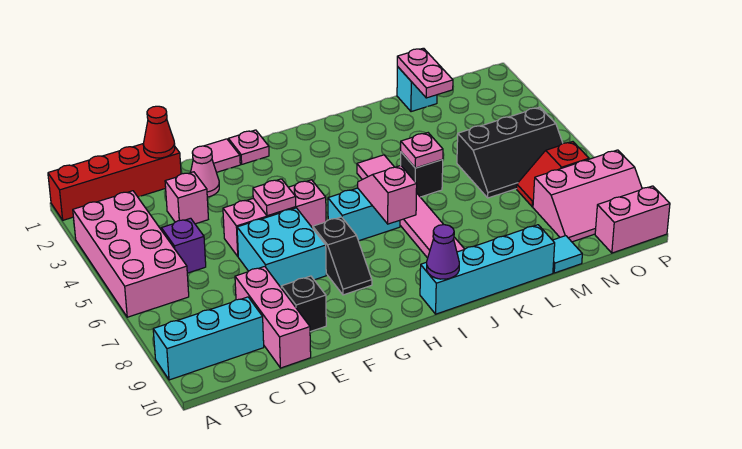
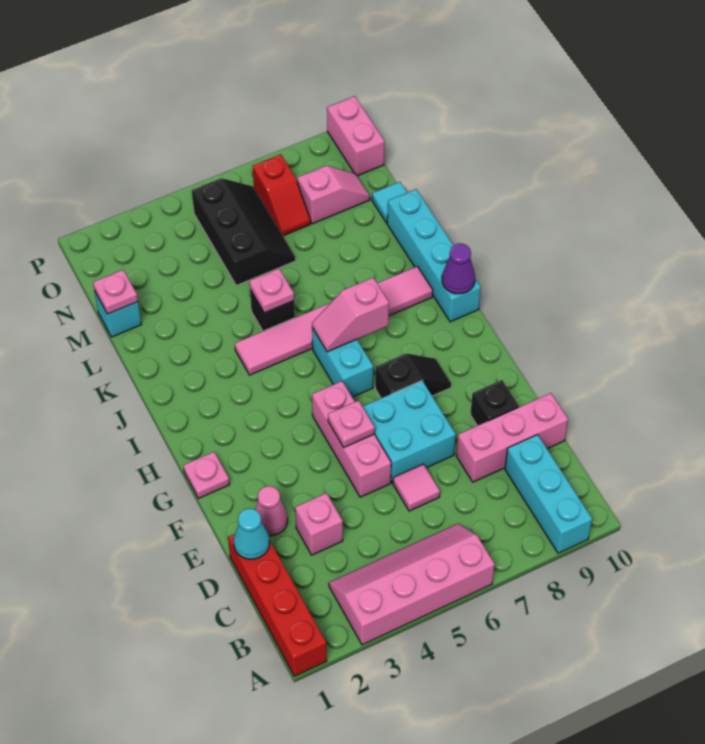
pink brick A3:B6 level 1 -> pink slope A3:B6 level 1 top A
purple brick C5 level 1 -> none
red cone D1 level 2 -> cyan cone D1 level 2
pink tile F1 level 1 -> pink tile D6 level 1
pink plate M1:M2 level 2 -> pink plate M1 level 2
pink slope N8:P9 level 1 top 8 -> pink slope N8:N9 level 1 top 8

